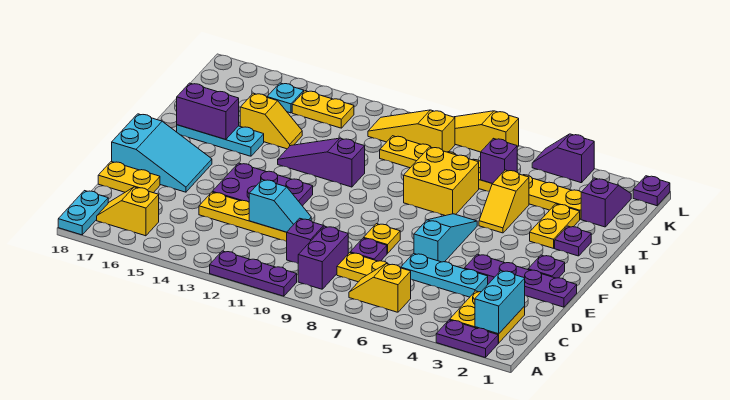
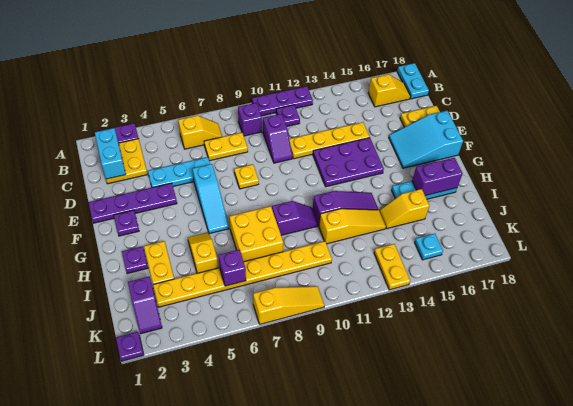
purple brick B9:C9 level 1 -> purple brick B9 level 1
purple plate D8 level 1 -> purple plate B11 level 1
cyan slope D11:D12 level 2 top 12 -> none
yellow slope K9:K11 level 1 top 9 -> yellow slope I11:I13 level 1 top 11
yellow plate K13:K14 level 1 -> yellow plate K13:L13 level 1
purple slope L4:L5 level 1 top 4 -> purple slope H9:H10 level 1 top 9

